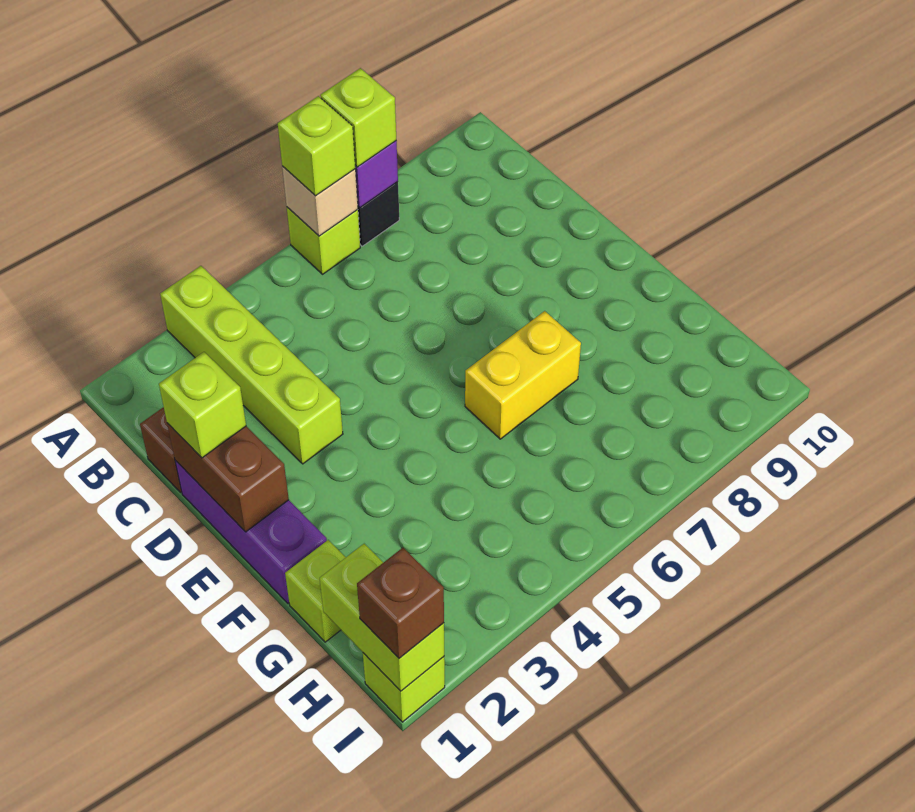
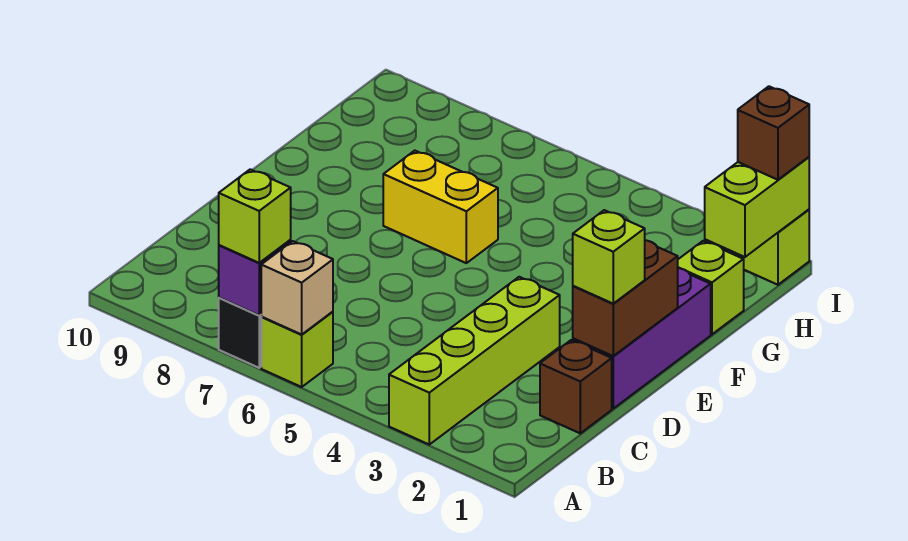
lime brick A6 level 3 -> none

